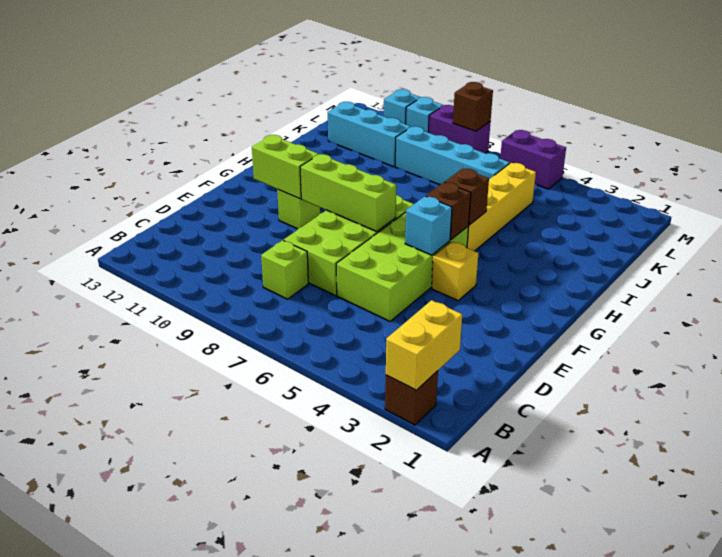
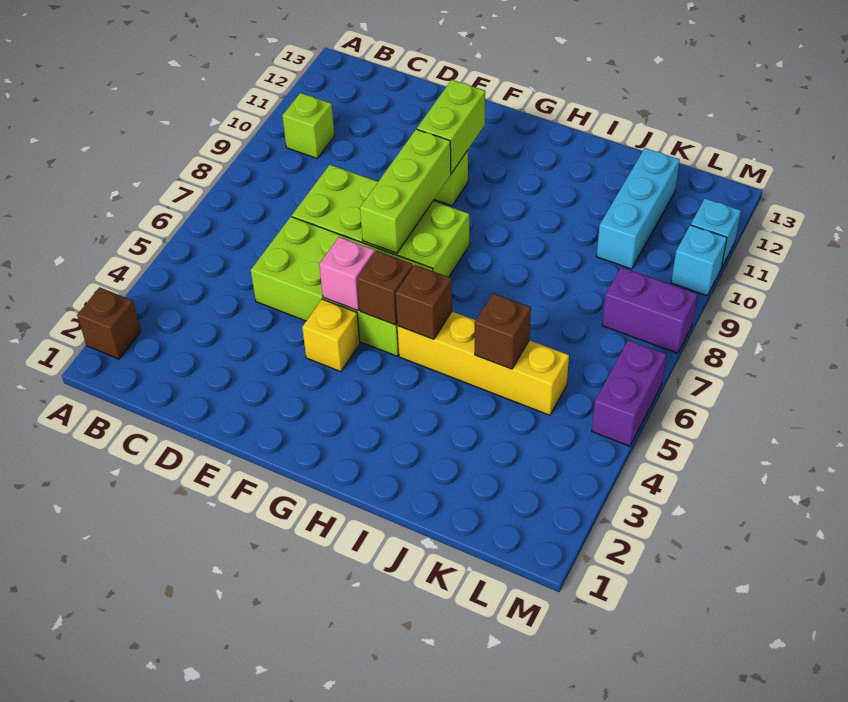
yellow brick A2:B2 level 2 -> none
lime brick C8 level 1 -> lime brick B10 level 1
cyan brick F5 level 2 -> pink brick F5 level 2
cyan brick K6:K9 level 1 -> none
purple brick M8:M9 level 1 -> purple brick L8:M8 level 1
brown brick M8 level 2 -> brown brick J5 level 2

